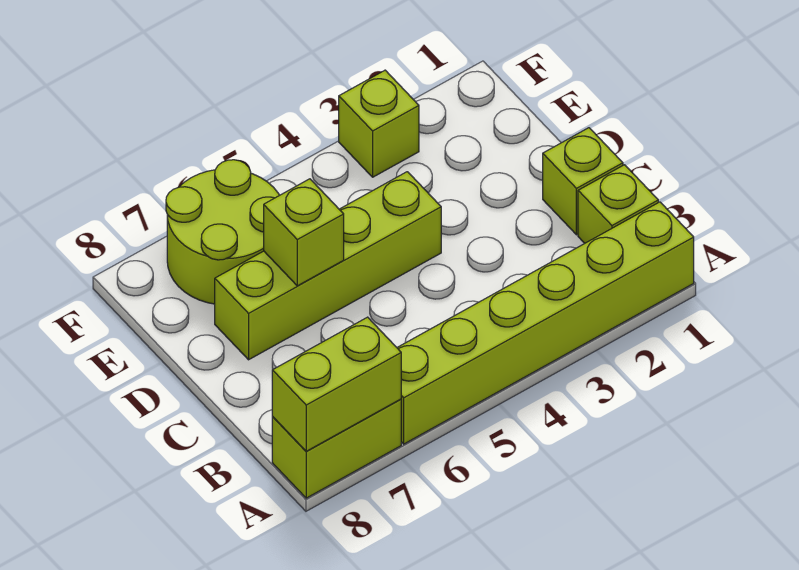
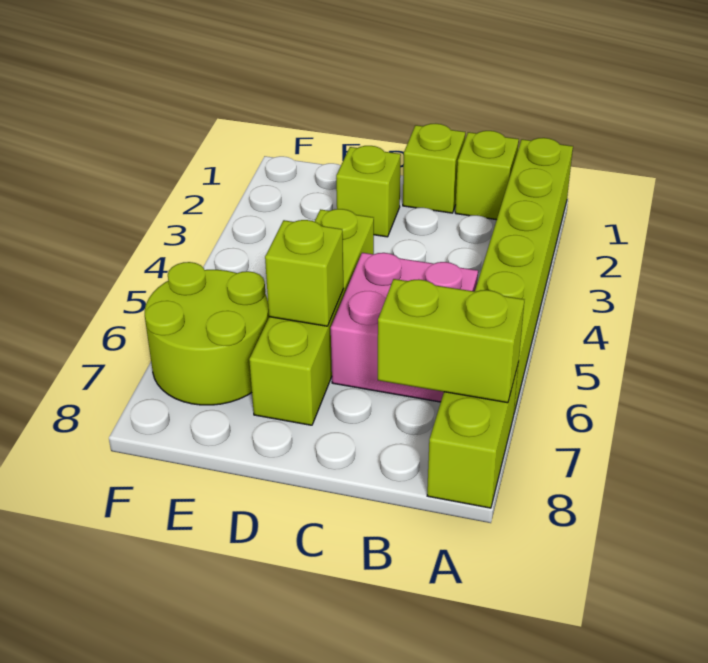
lime brick A7:A8 level 2 -> lime brick A7:B7 level 2
none -> pink brick B5:C6 level 1
lime brick F3 level 1 -> lime brick D2 level 1

